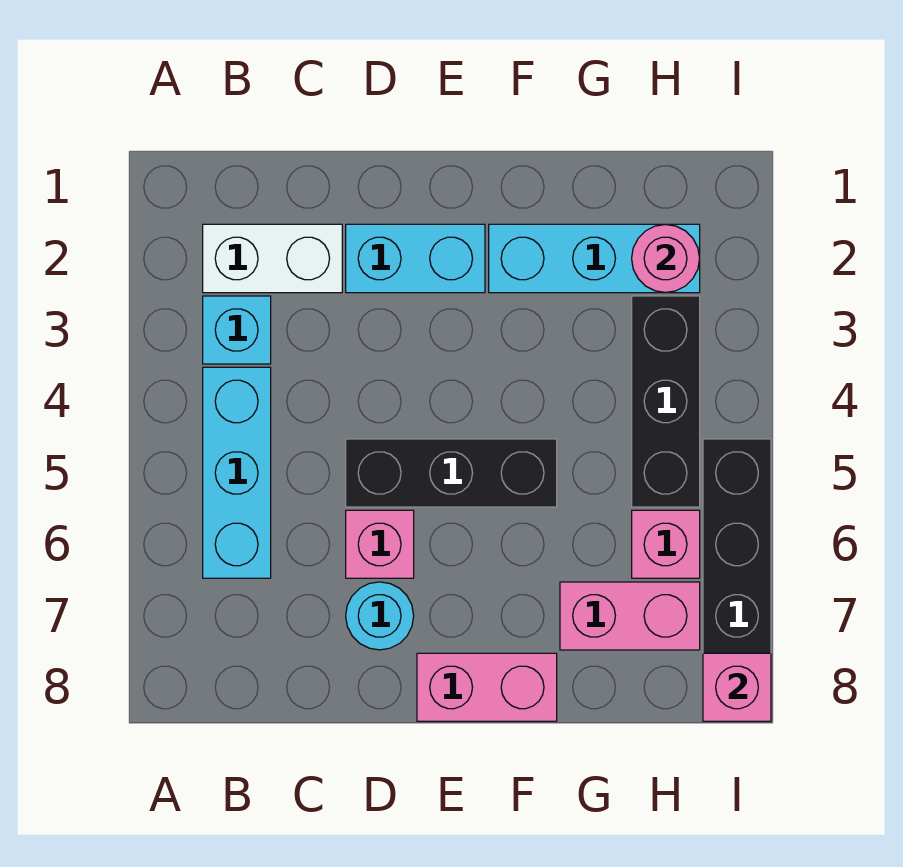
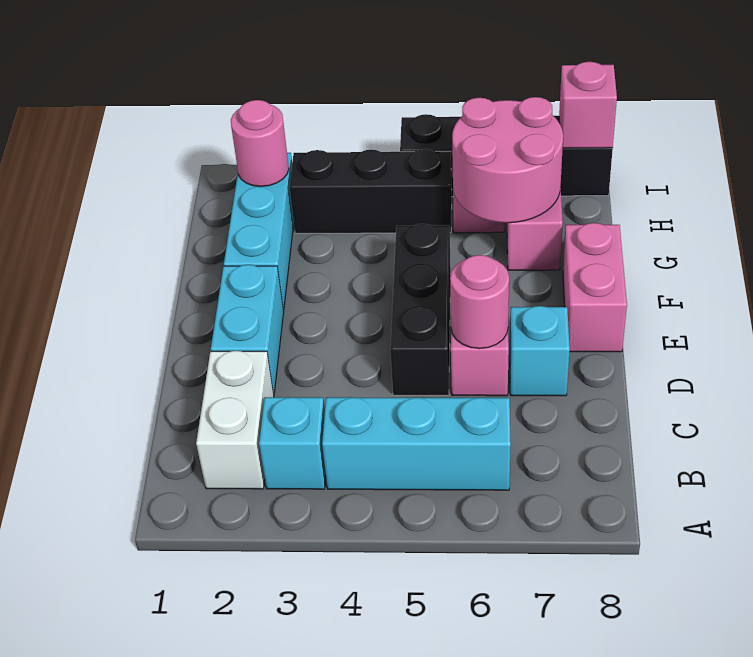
none -> pink round brick D6 level 2
cyan round brick D7 level 1 -> cyan brick D7 level 1
none -> pink round brick G6:H7 level 2

